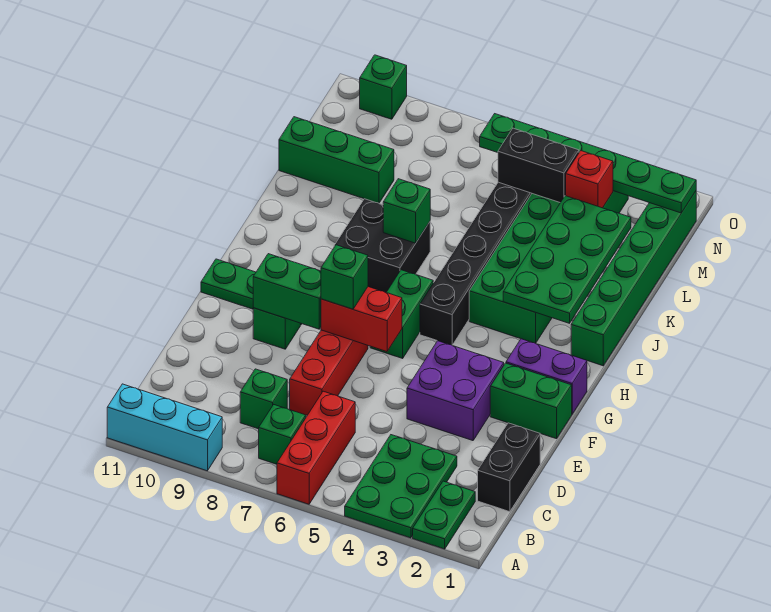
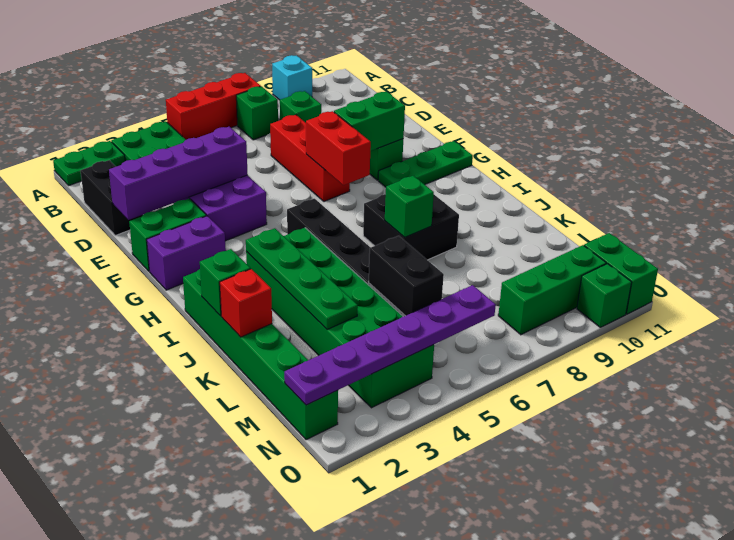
green plate A2:B2 level 1 -> green plate A1:A2 level 1
red brick A6:C6 level 1 -> red brick A5:A7 level 1
cyan brick A9:A11 level 1 -> cyan brick A9 level 1
none -> purple brick E1:E4 level 2
red brick F6:F7 level 2 -> red brick F7:G7 level 2
green brick F7 level 3 -> green brick J1 level 2
green brick G6:H6 level 1 -> green brick N11:O11 level 1
green plate I2:L3 level 2 -> green plate I3:L3 level 2
green brick L9:L11 level 1 -> green brick N8:N10 level 1
red brick M3 level 2 -> red brick K1 level 2
black brick M4:M5 level 2 -> black brick L5:M5 level 2
green plate N1:N6 level 2 -> purple plate N1:N6 level 2

